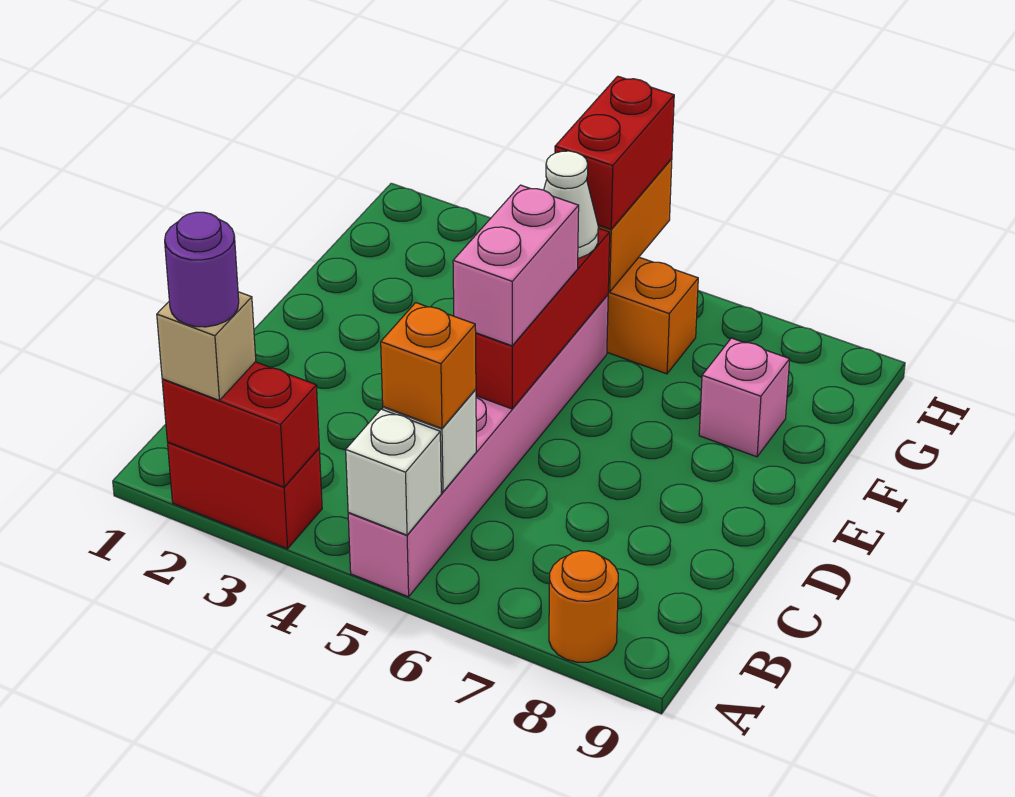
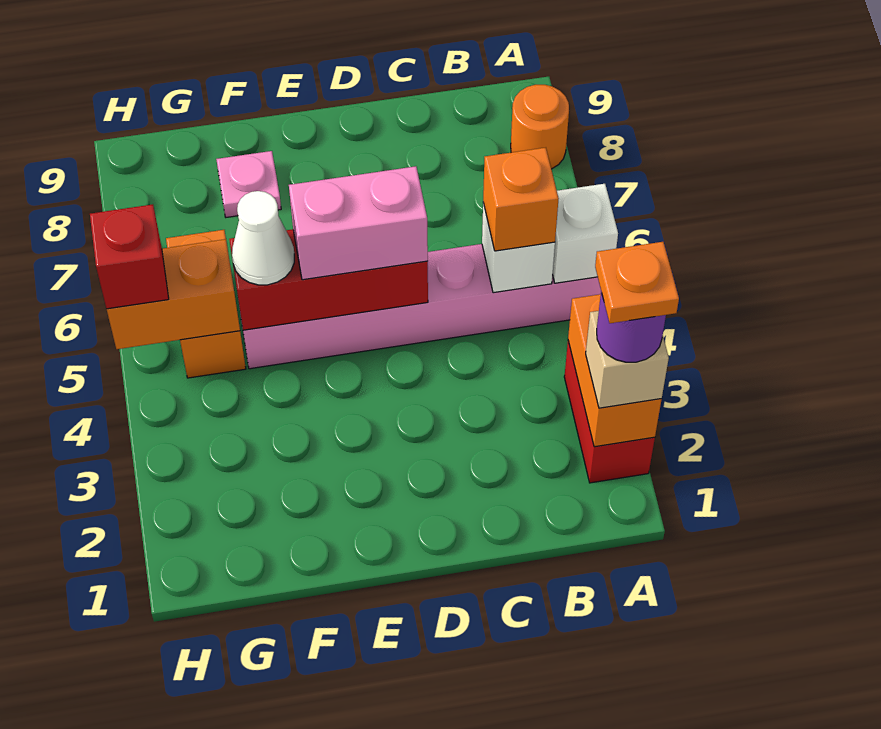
red brick A2:A3 level 2 -> orange brick A2:A3 level 2
none -> orange plate A2 level 5
pink brick F8 level 1 -> pink plate F8 level 1
red brick G5:H5 level 3 -> red brick H5 level 3

